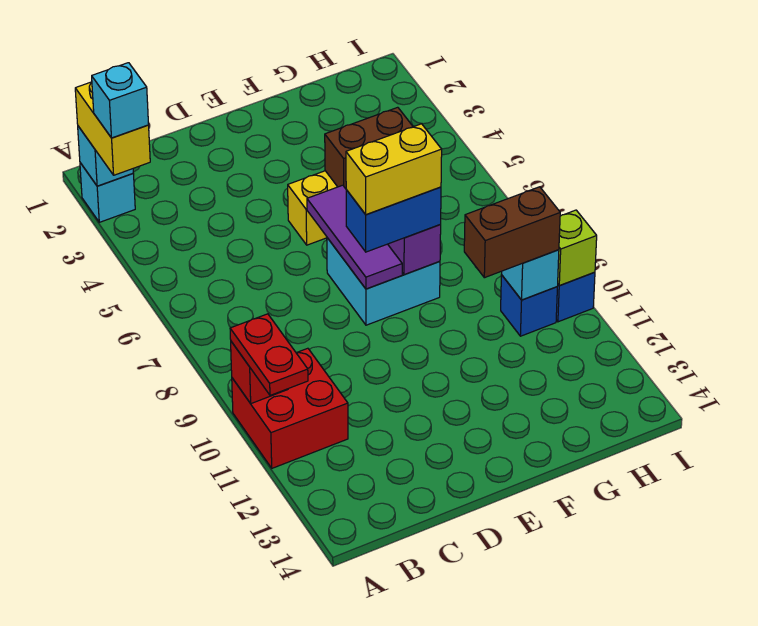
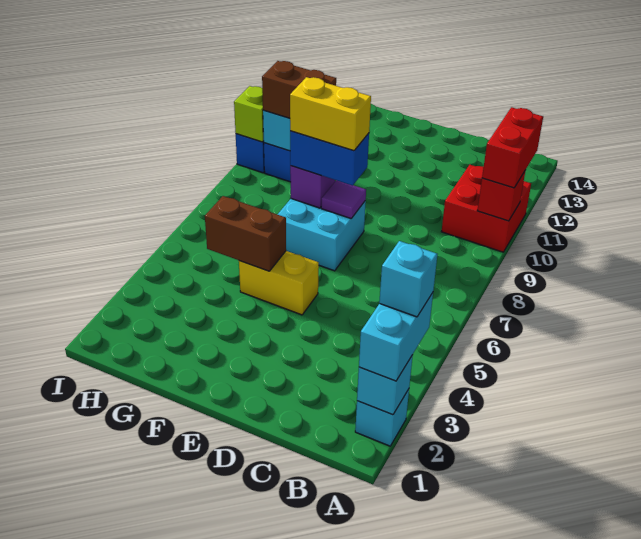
yellow brick A2:A3 level 3 -> cyan brick A2:A3 level 3
red plate A10:A11 level 3 -> red brick A10:A11 level 3
purple tile E6:E8 level 2 -> purple tile E8 level 2

